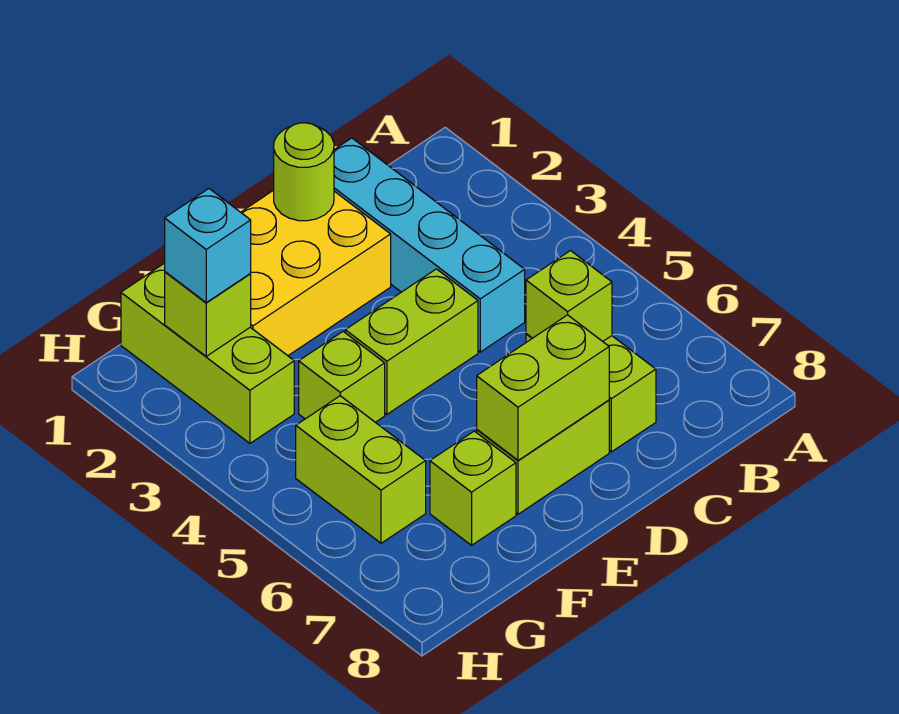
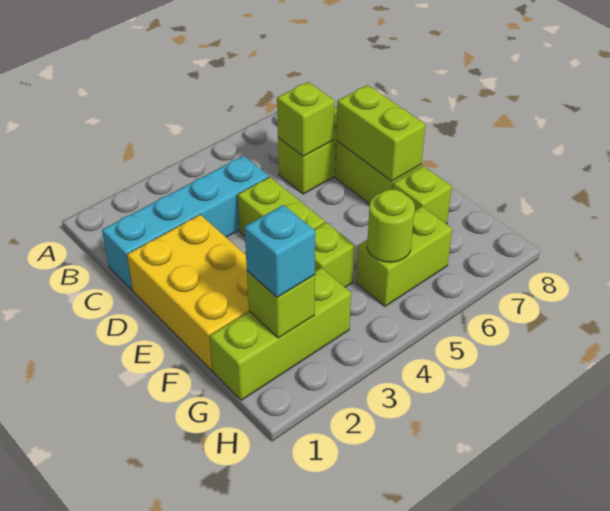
lime round brick D1 level 2 -> lime round brick G5 level 2

